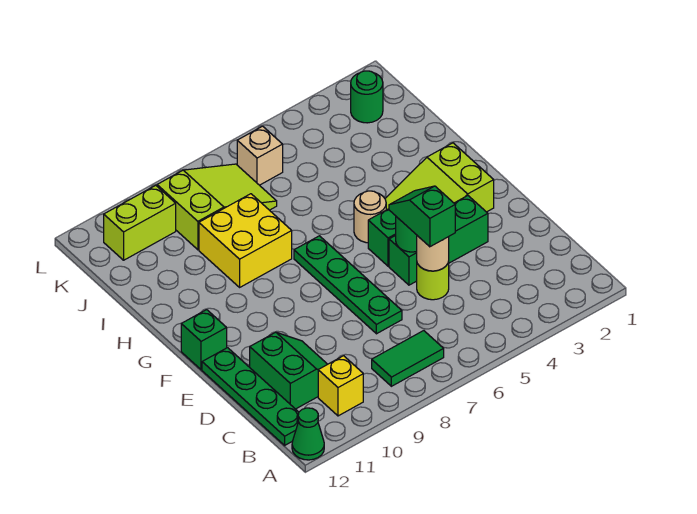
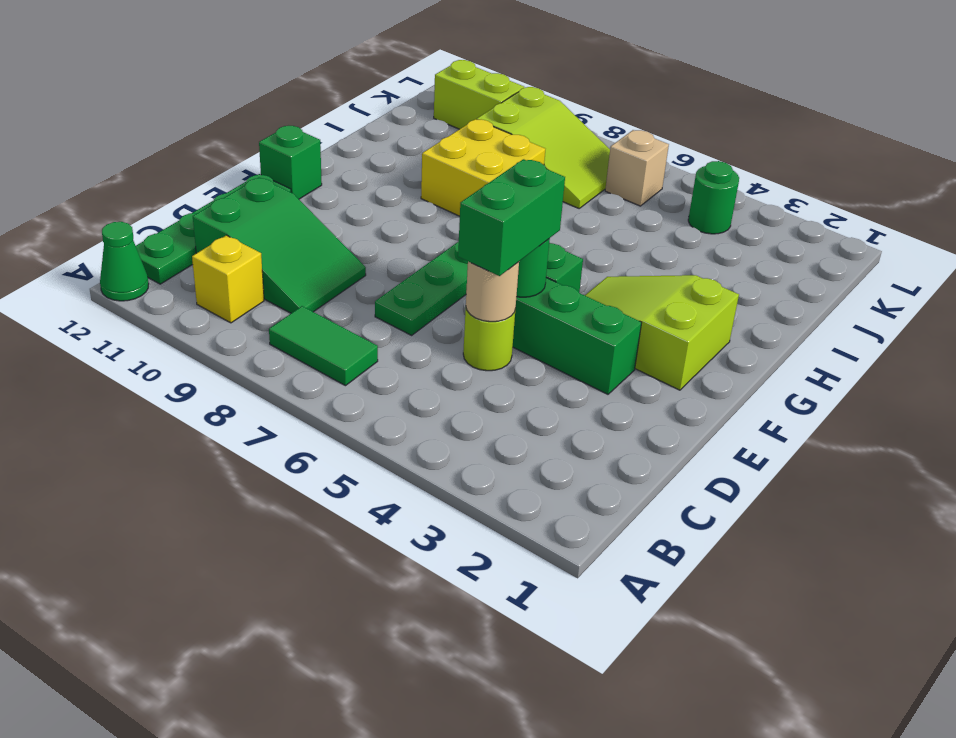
green slope C10:D11 level 1 top 11 -> green slope C9:D11 level 1 top 11
green slope D5:E5 level 3 top D -> green brick D5:E5 level 3
tan round brick G5 level 1 -> none
green round brick K2 level 1 -> green round brick K4 level 1

